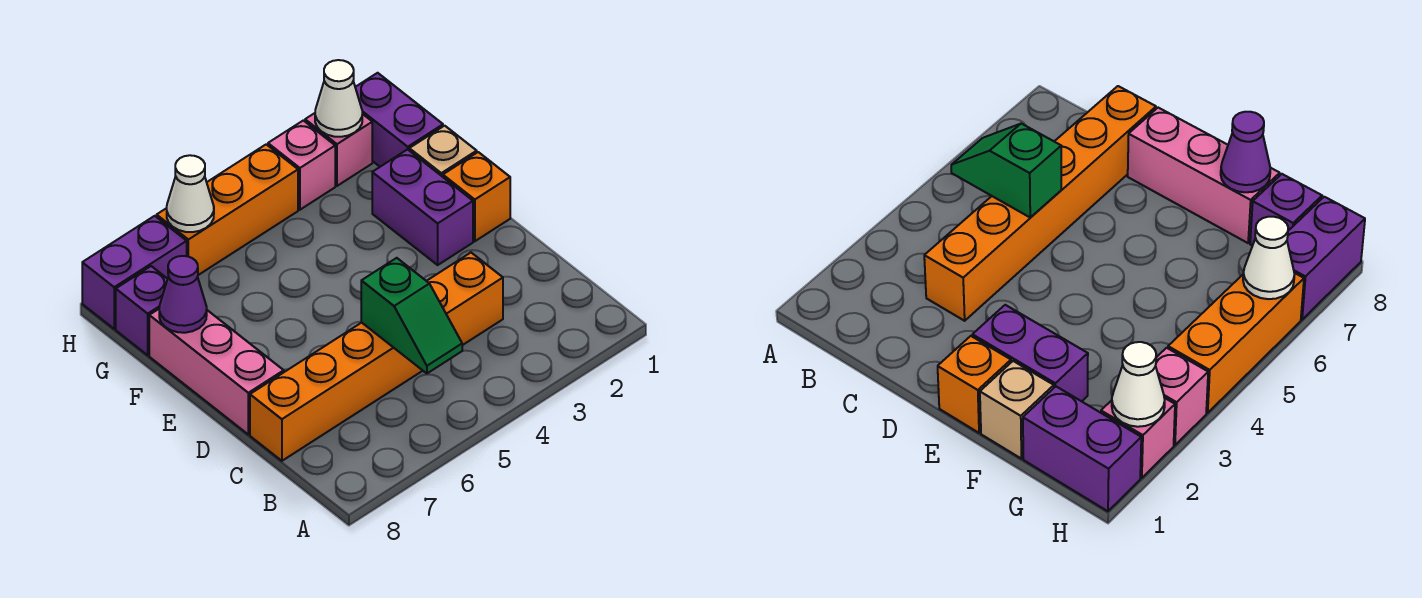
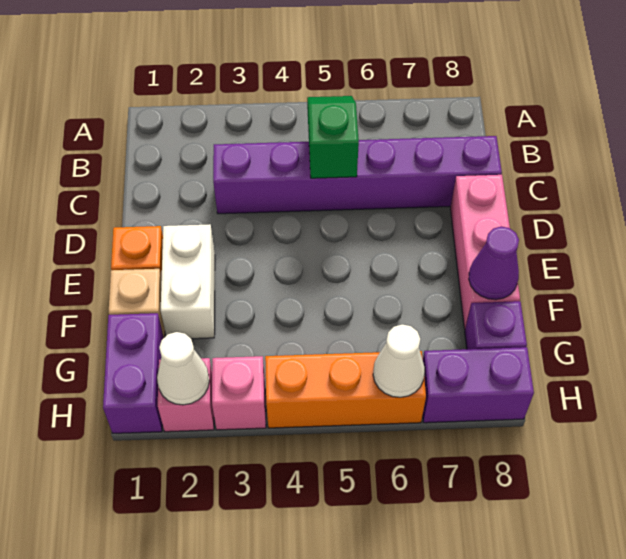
orange brick C3:C8 level 1 -> purple brick C3:C8 level 1
purple brick E2:F2 level 1 -> white brick E2:F2 level 1

